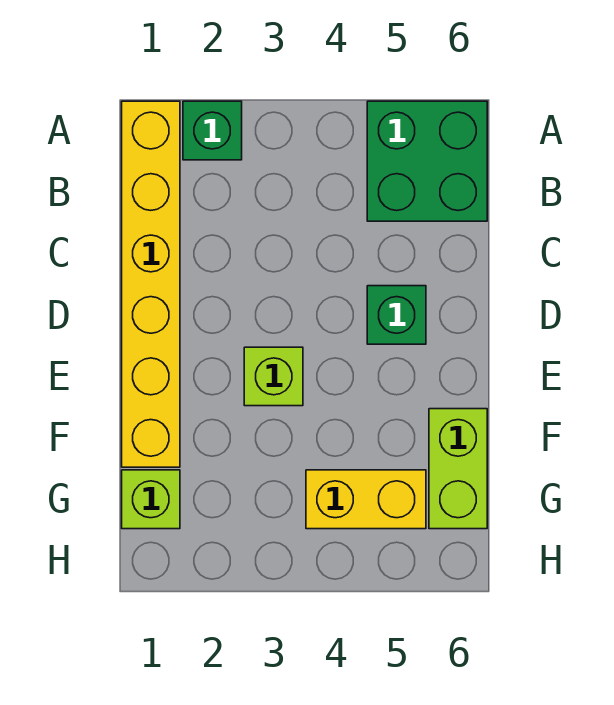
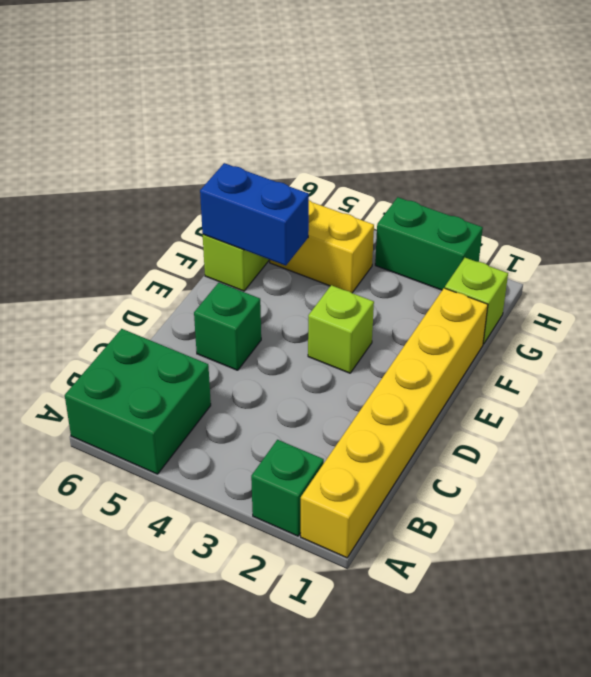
none -> blue brick F5:F6 level 2
none -> green brick H2:H3 level 1

